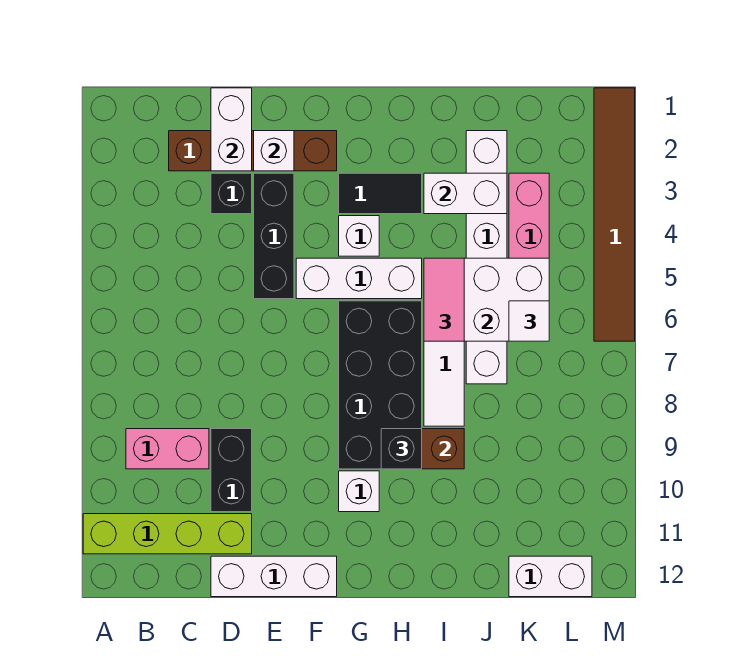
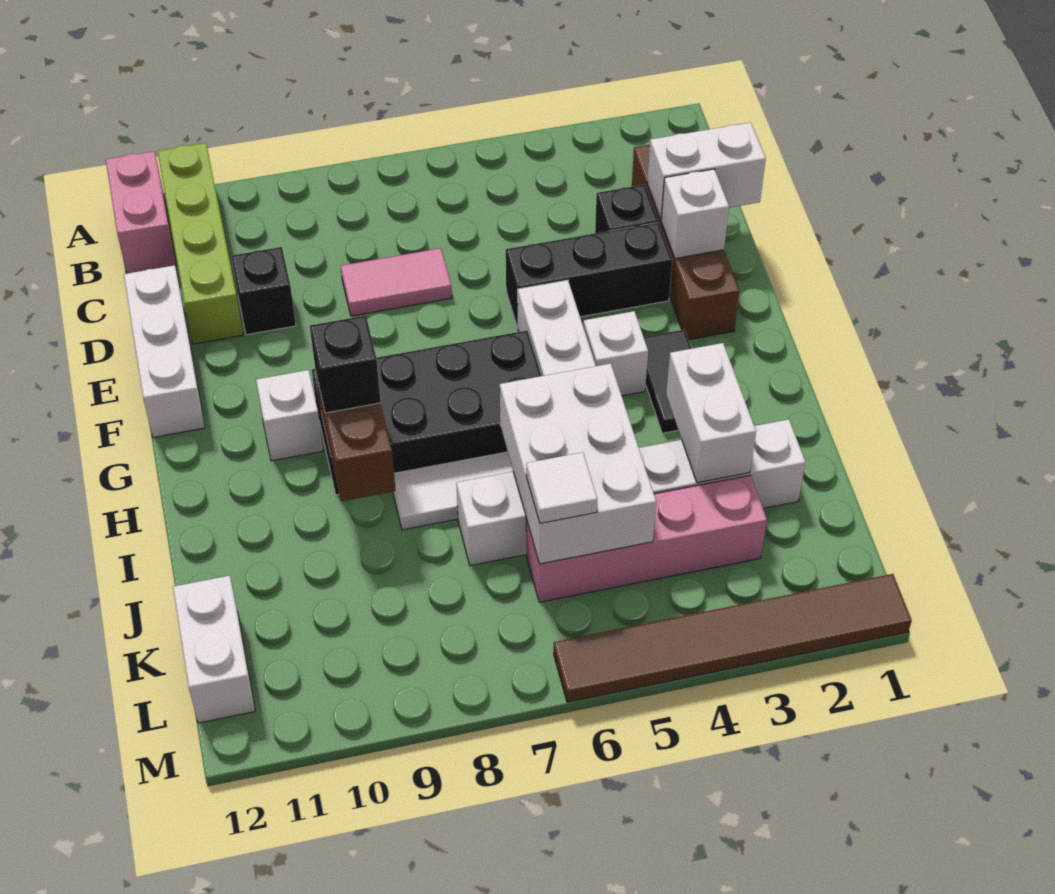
pink brick B9:C9 level 1 -> pink brick A12:B12 level 1
black brick D9:D10 level 1 -> black brick D10 level 1
pink tile I5:I6 level 3 -> pink tile D7:D8 level 1

